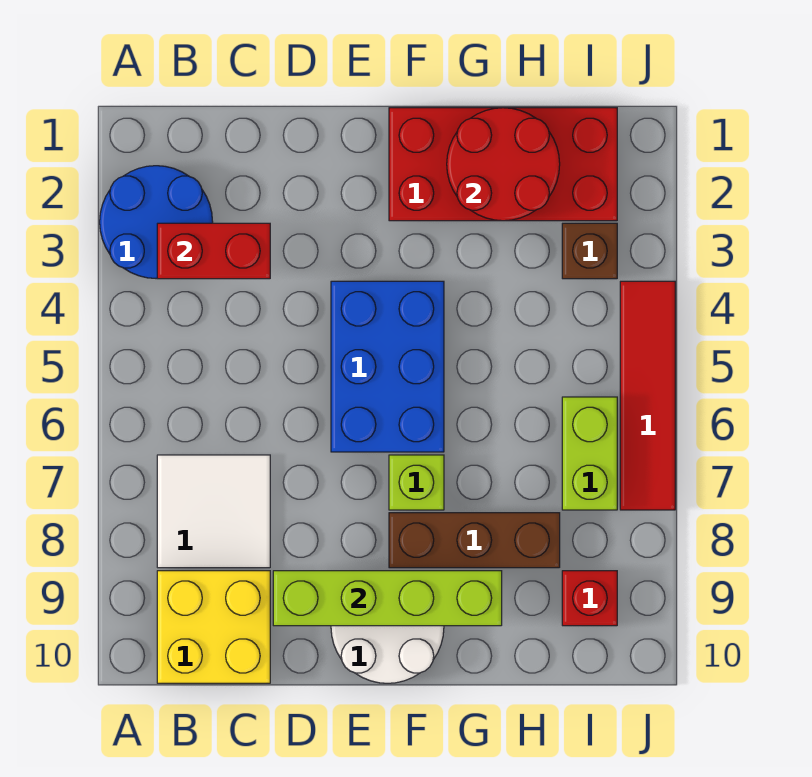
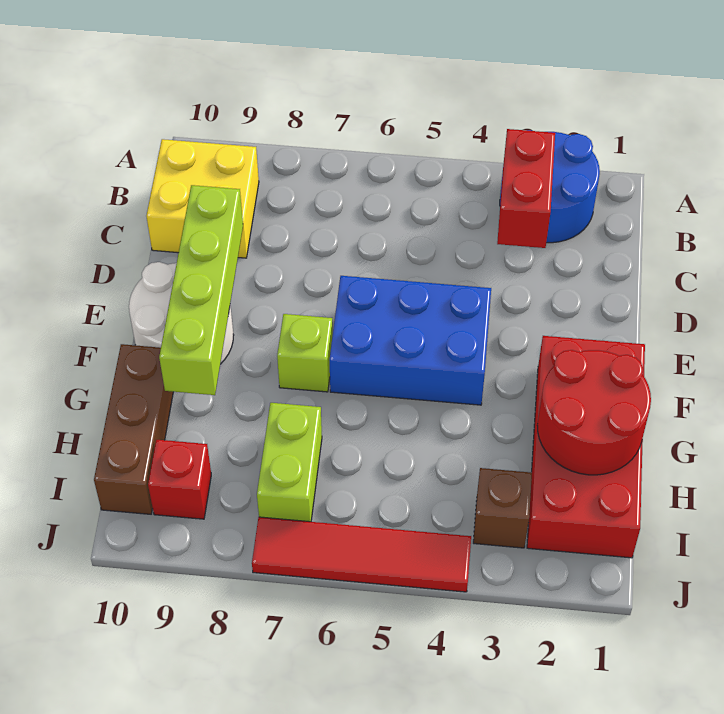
white tile B7:C8 level 1 -> none
brown brick F8:H8 level 1 -> brown brick G10:I10 level 1
lime brick I6:I7 level 1 -> lime brick H7:I7 level 1

